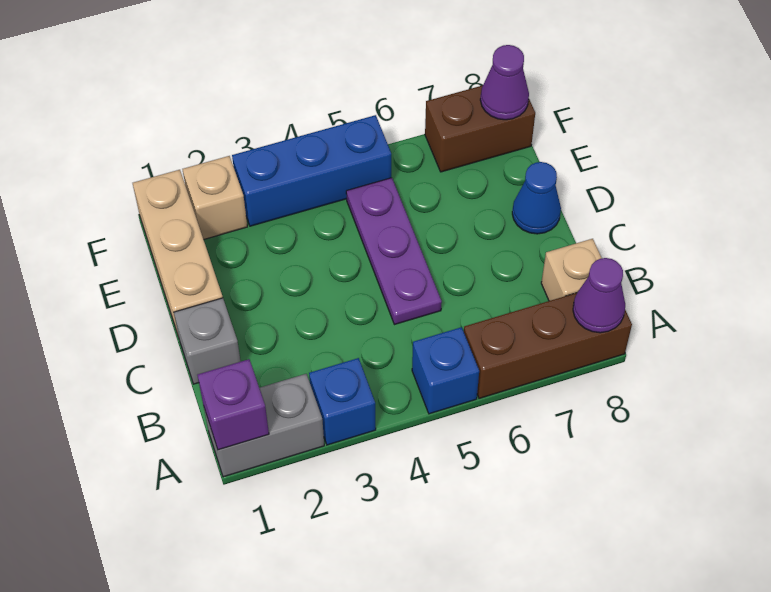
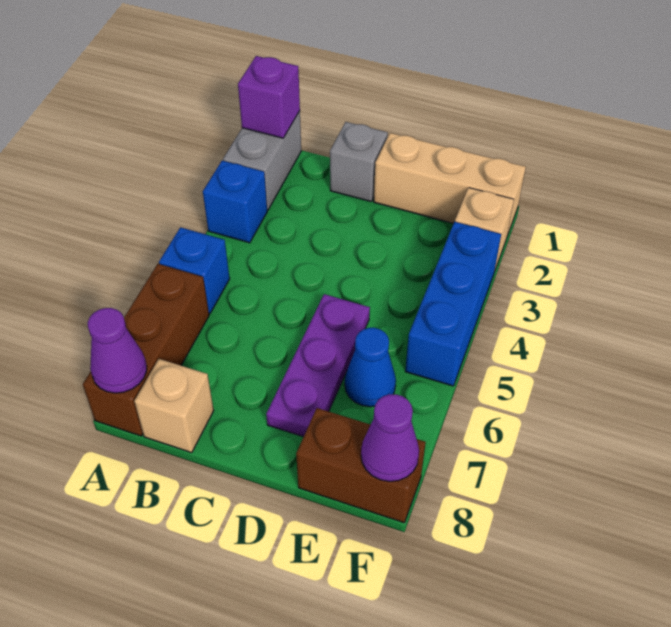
purple plate C5:E5 level 1 -> purple plate D5:D7 level 1
blue cone D8 level 1 -> blue cone E6 level 1
brown brick F7:F8 level 1 -> brown brick E8:F8 level 1

